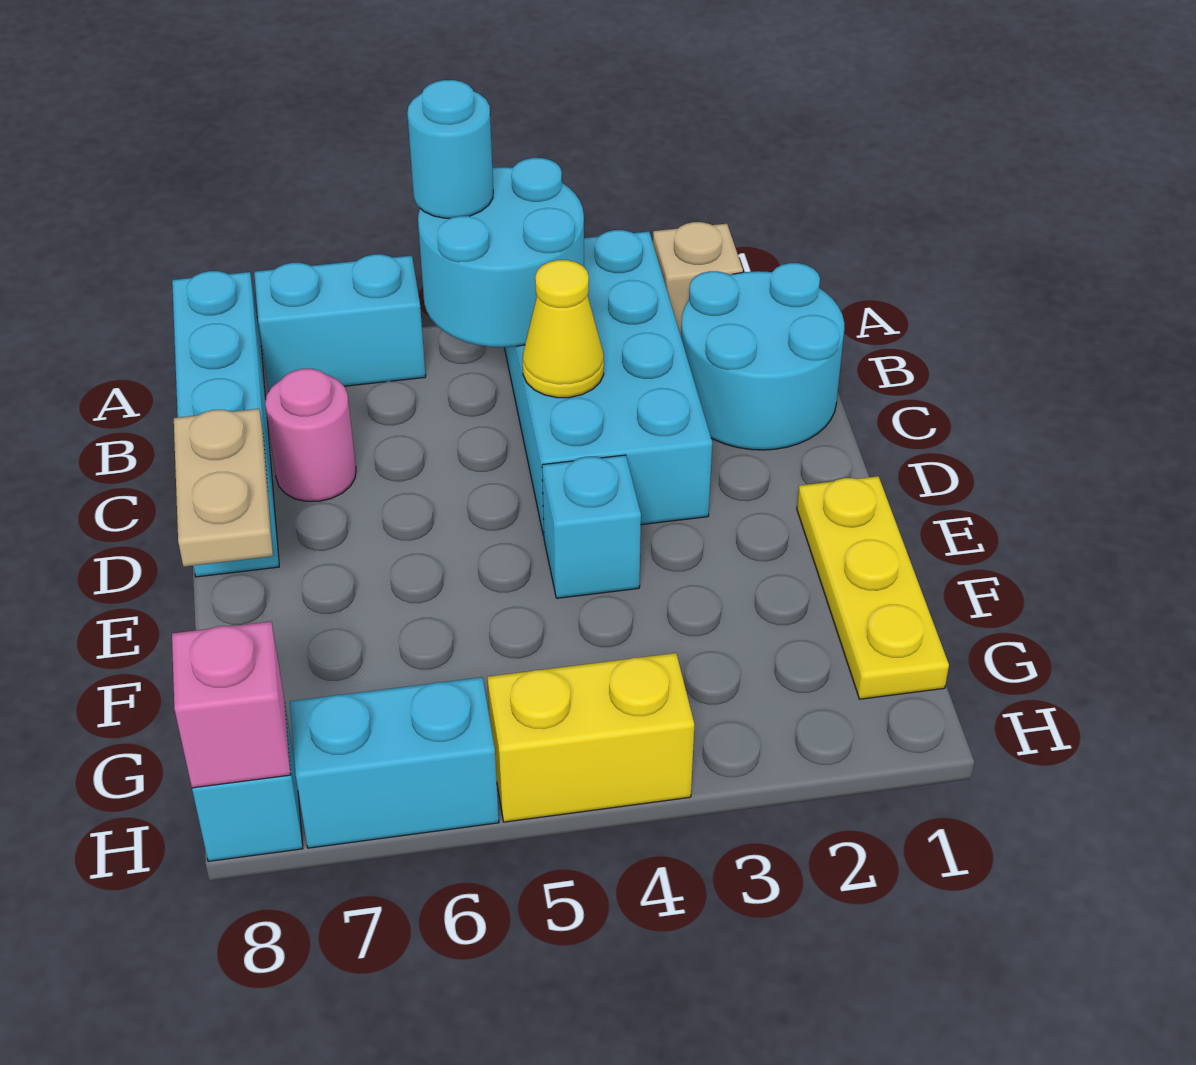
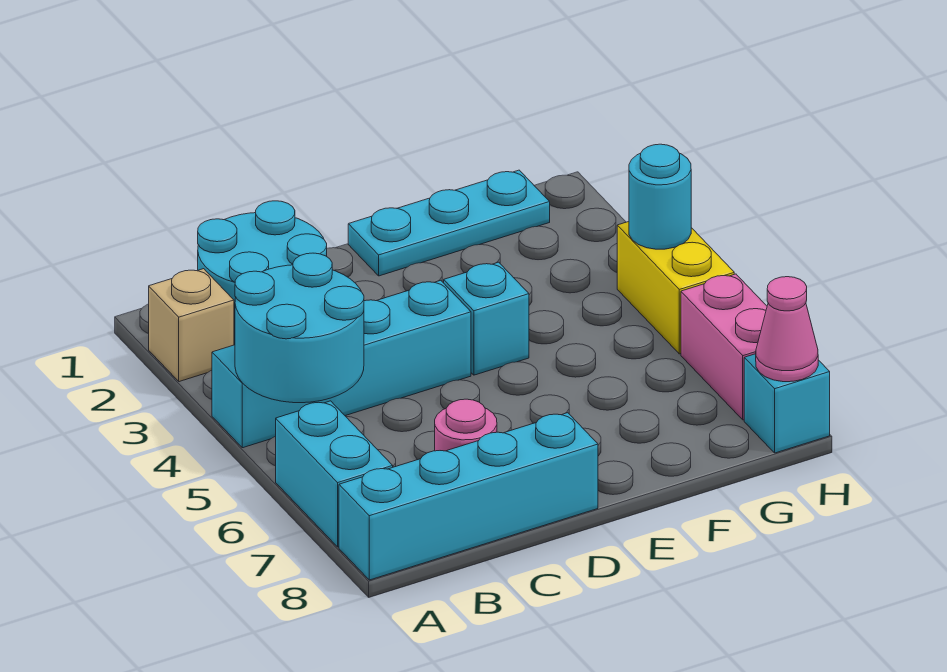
cyan brick A3:D4 level 1 -> cyan brick A4:D4 level 1
cyan round brick A5 level 3 -> cyan round brick H4 level 2
yellow cone C4 level 2 -> none
tan plate D8:E8 level 2 -> none
yellow plate E1:G1 level 1 -> cyan plate E1:G1 level 1
cyan brick H6:H7 level 1 -> pink brick H6:H7 level 1
pink brick H8 level 2 -> pink cone H8 level 2

